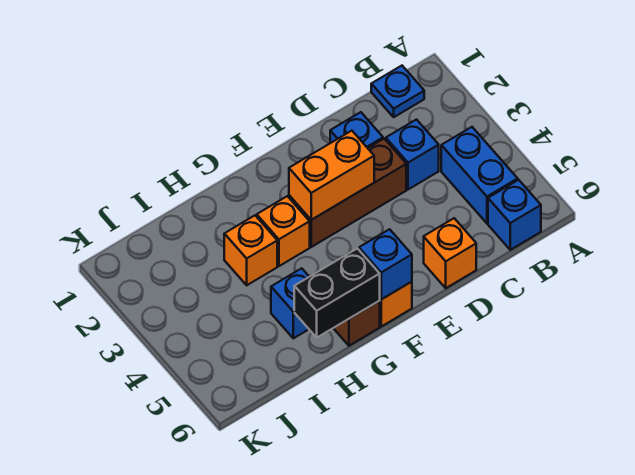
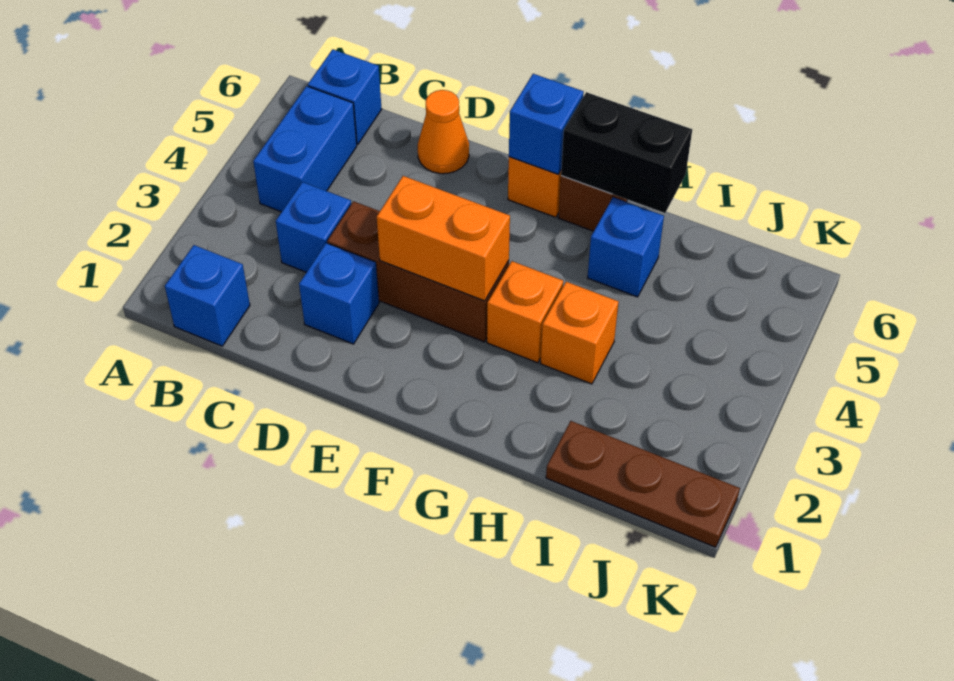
blue plate B1 level 1 -> blue brick B1 level 1
orange brick D6 level 1 -> orange cone D6 level 1
none -> brown plate I1:K1 level 1

